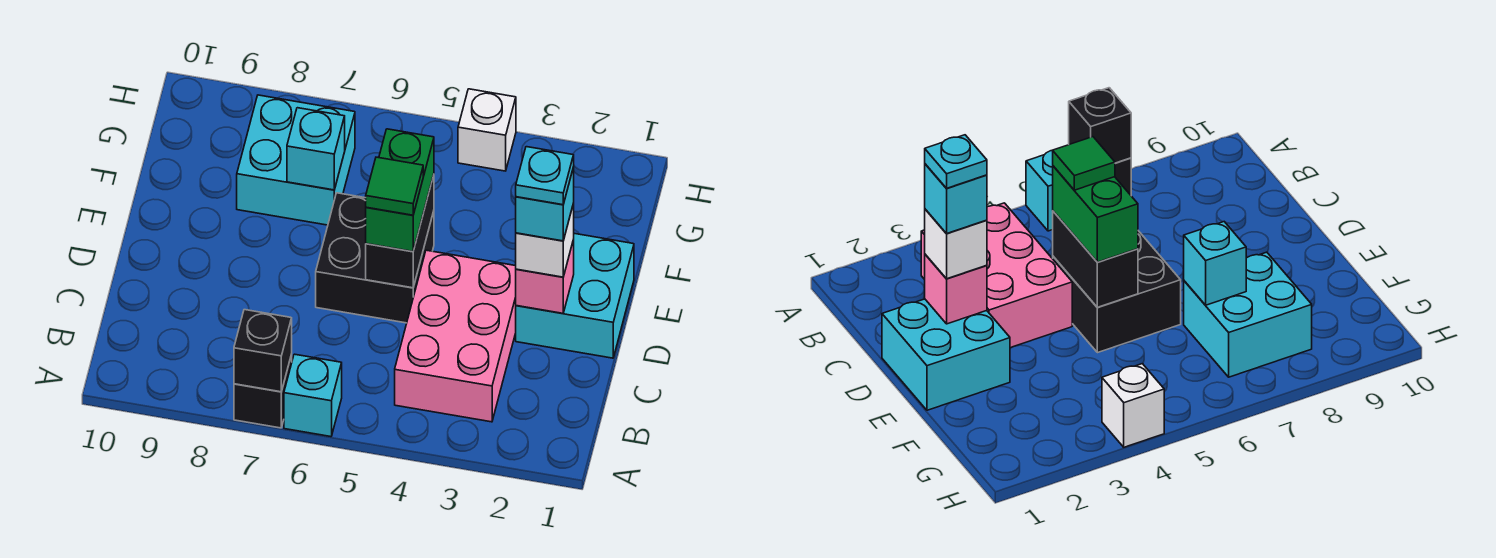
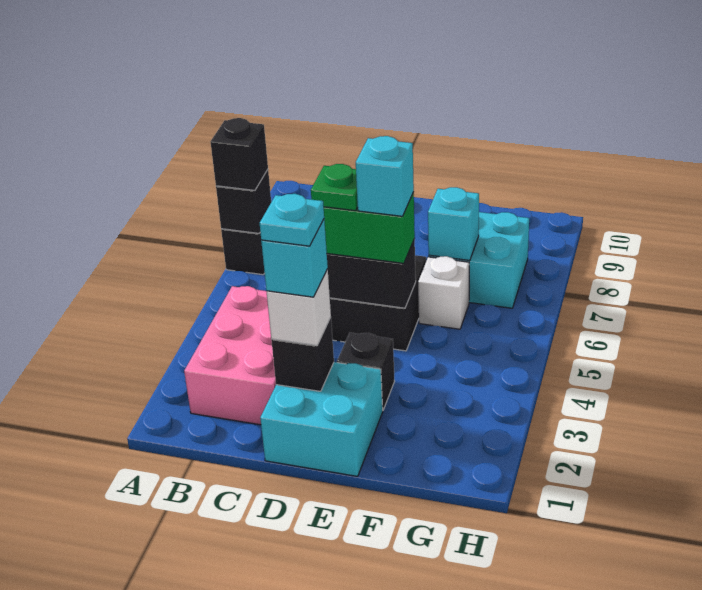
cyan brick A6 level 1 -> cyan brick E5 level 4
none -> black brick A7 level 3
pink brick B3:D4 level 1 -> pink brick B2:C4 level 1
pink brick D2 level 2 -> black brick D2 level 2
green tile D5 level 4 -> green plate D5 level 4
none -> black brick E3 level 1
white brick H4 level 1 -> white brick F6 level 1

